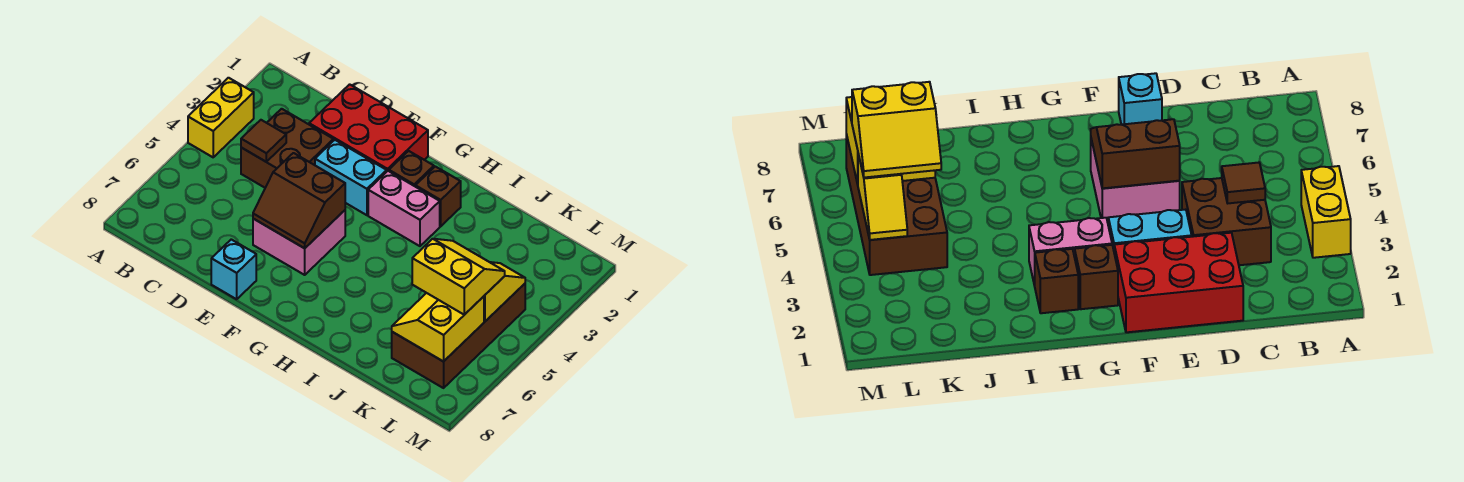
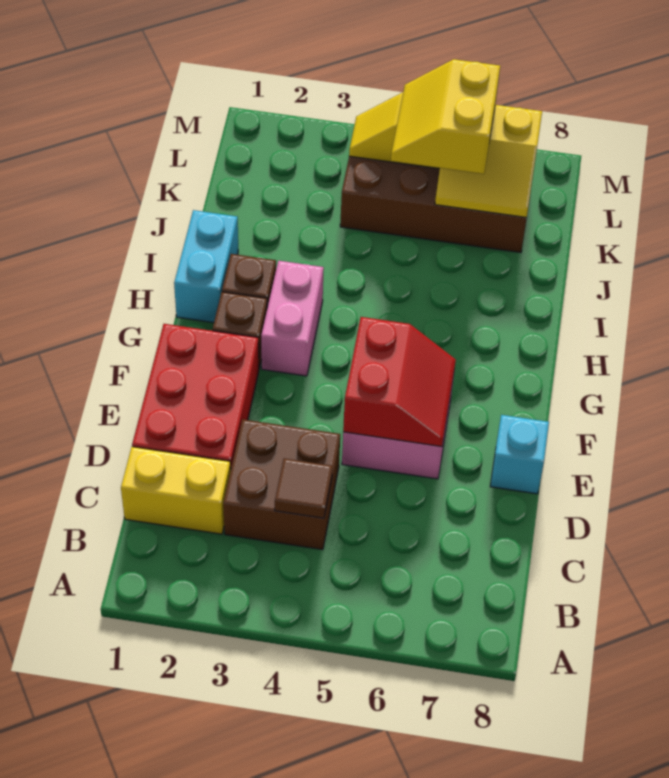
yellow brick A3:A4 level 1 -> yellow brick C1:C2 level 1
cyan brick E3:F3 level 1 -> cyan brick H1:I1 level 1
brown slope E5:F6 level 2 top 5 -> red slope E5:F6 level 2 top 5

